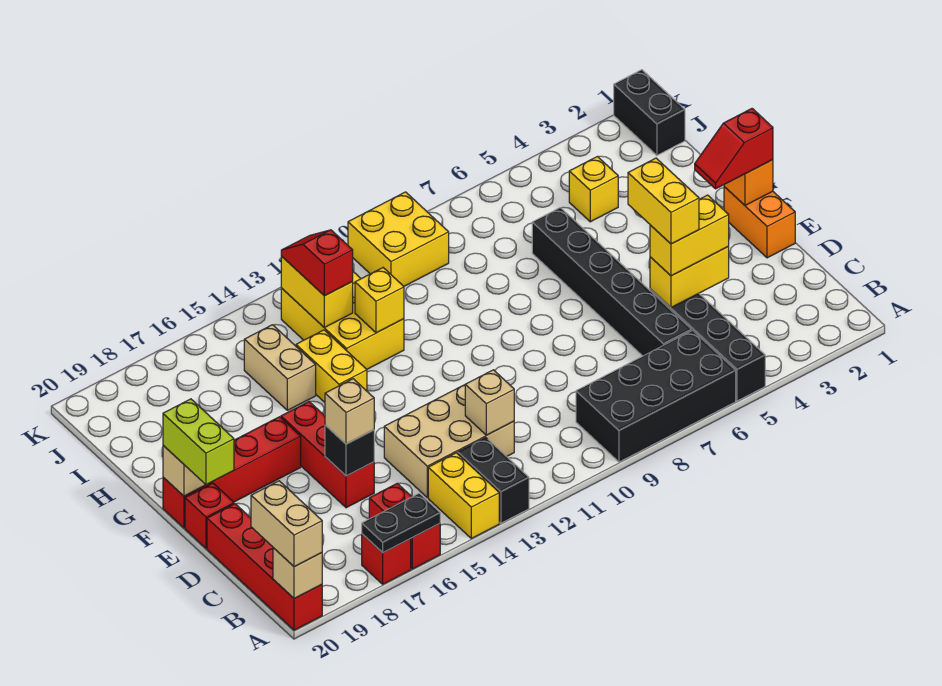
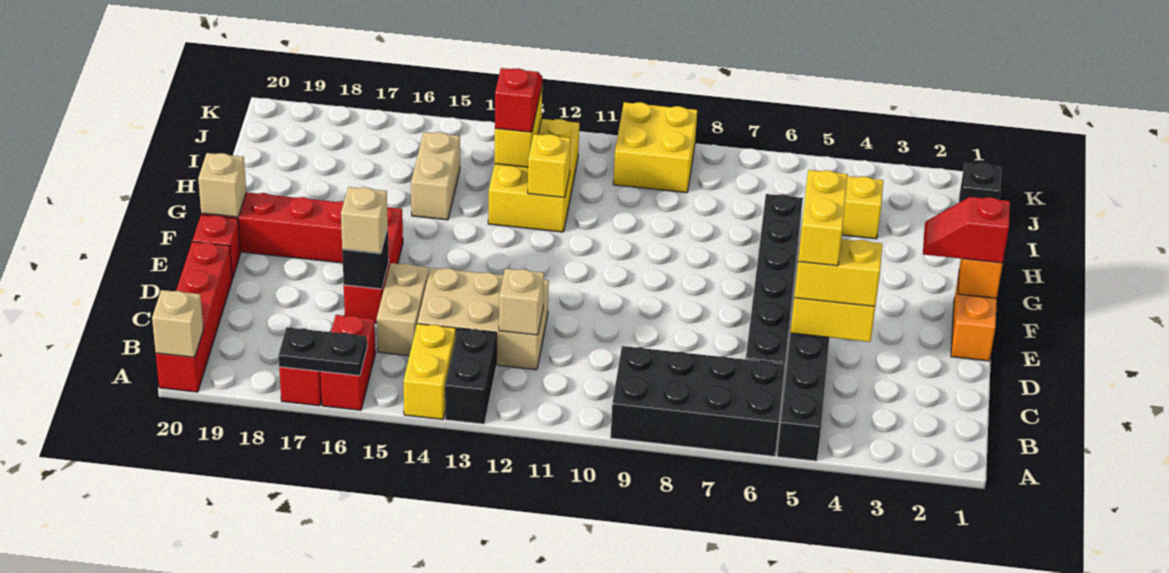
tan brick A20:B20 level 3 -> tan brick C15:D15 level 1
lime brick E20:F20 level 3 -> none
yellow brick G14:H14 level 1 -> none
black brick J1:K1 level 1 -> black brick J1 level 1

